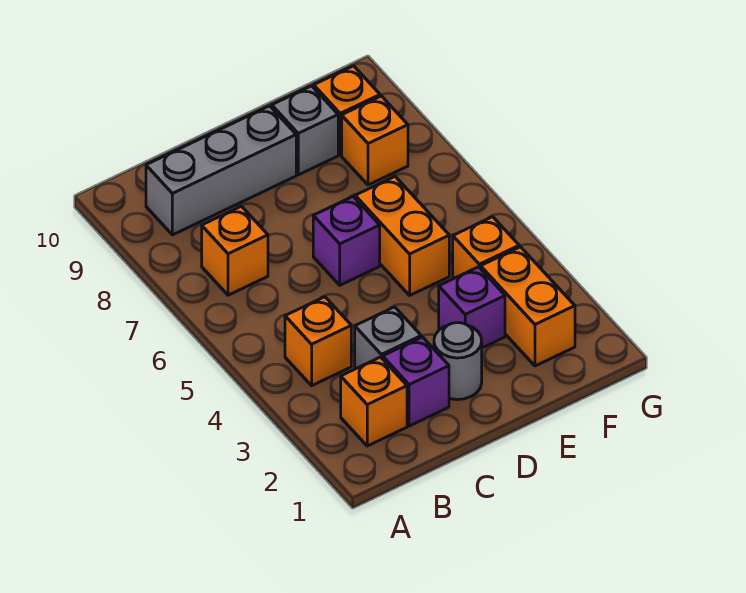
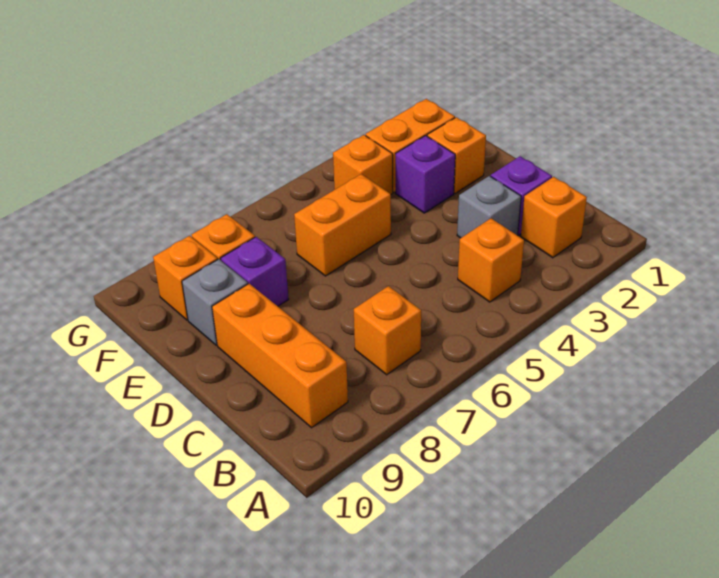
grey brick B9:D9 level 1 -> orange brick B9:D9 level 1
grey round brick D2 level 1 -> none
purple brick D6 level 1 -> purple brick E8 level 1
none -> orange brick E2 level 1

